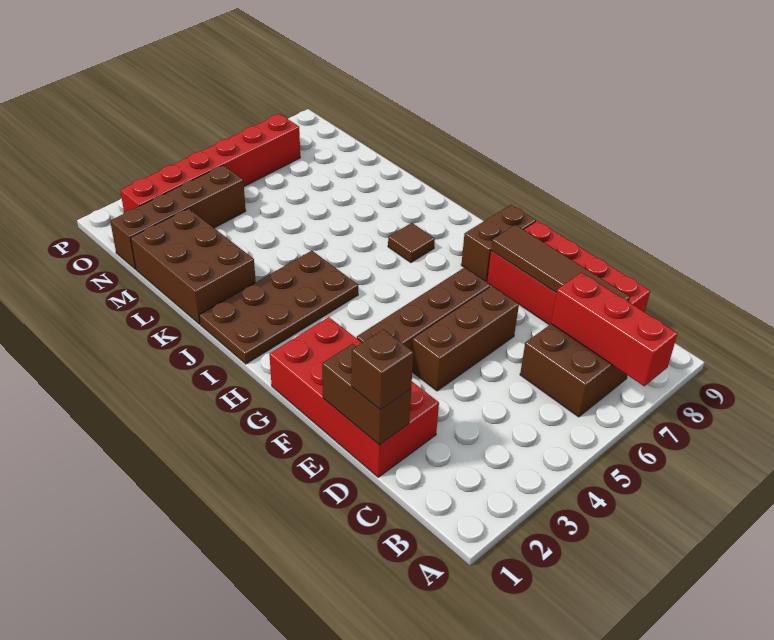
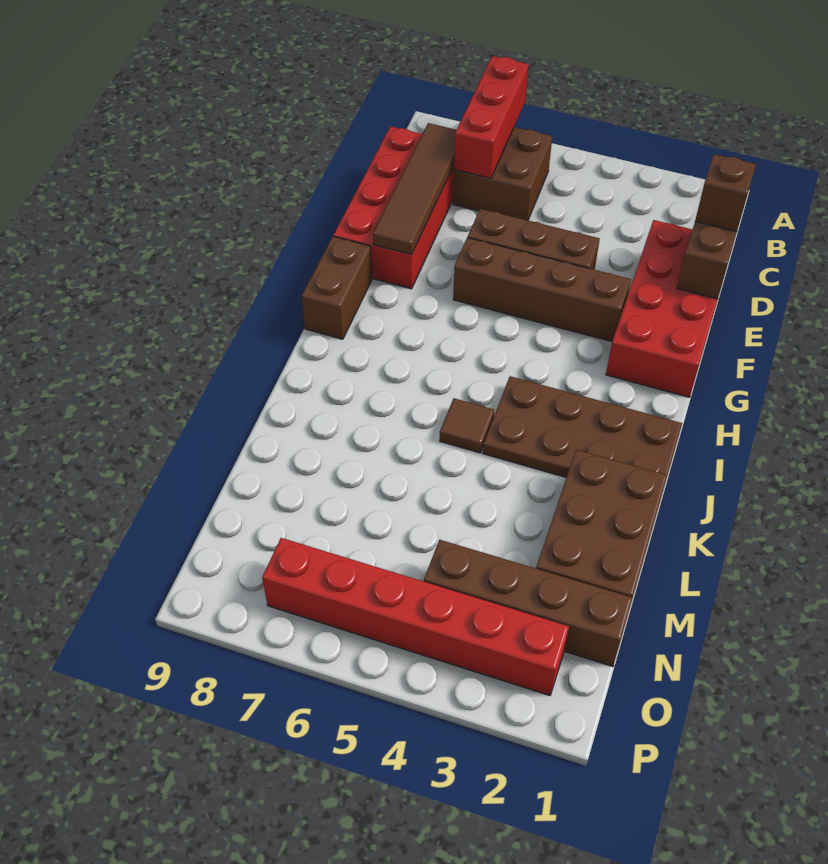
brown brick G8:G9 level 1 -> brown brick G9:H9 level 1
brown tile I7 level 1 -> brown tile J5 level 1

